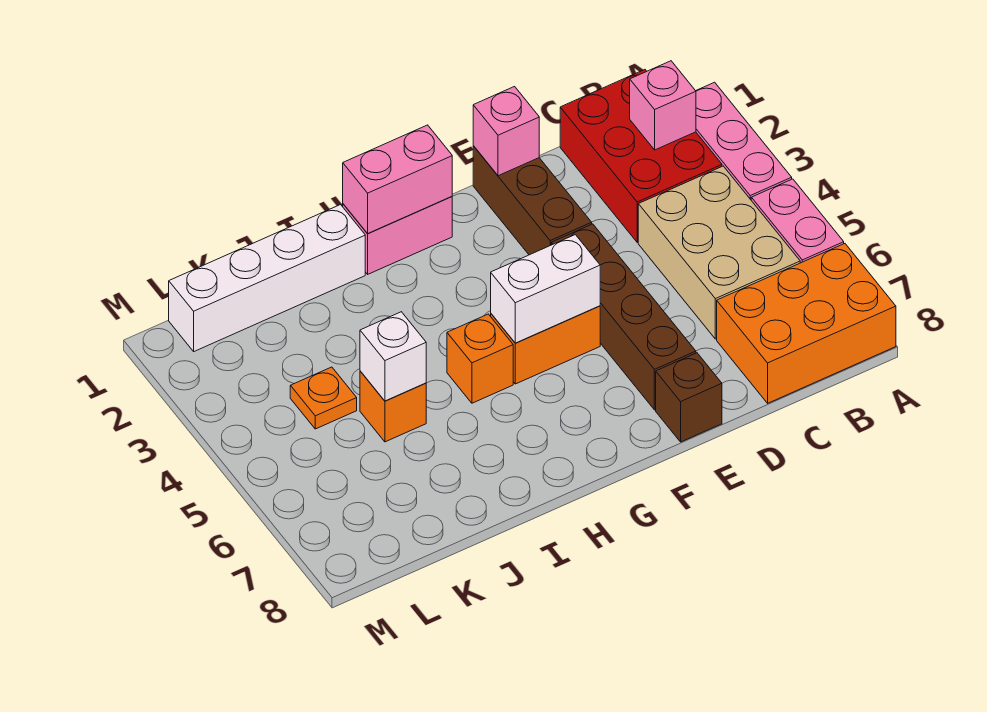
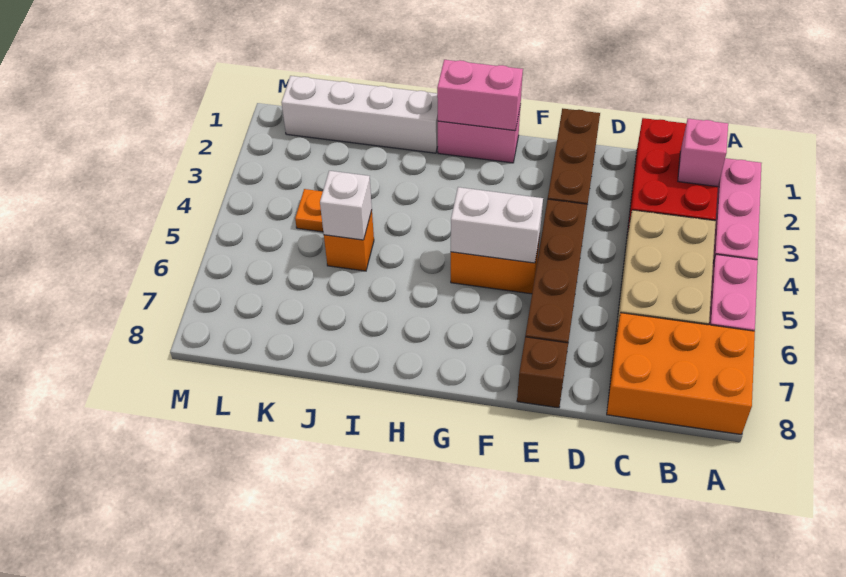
pink brick E1 level 2 -> none
orange brick H5 level 1 -> none

